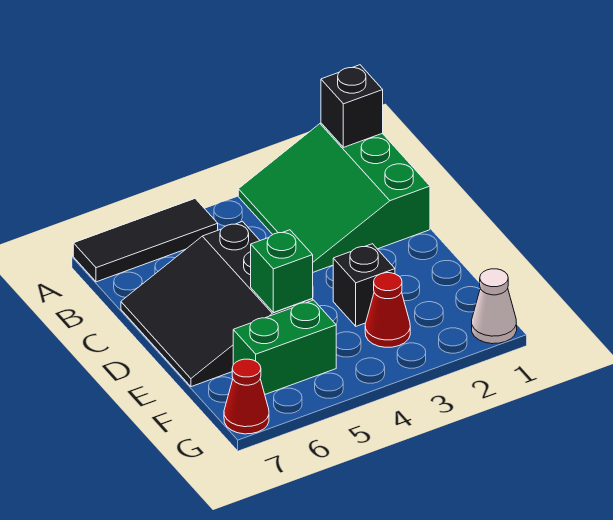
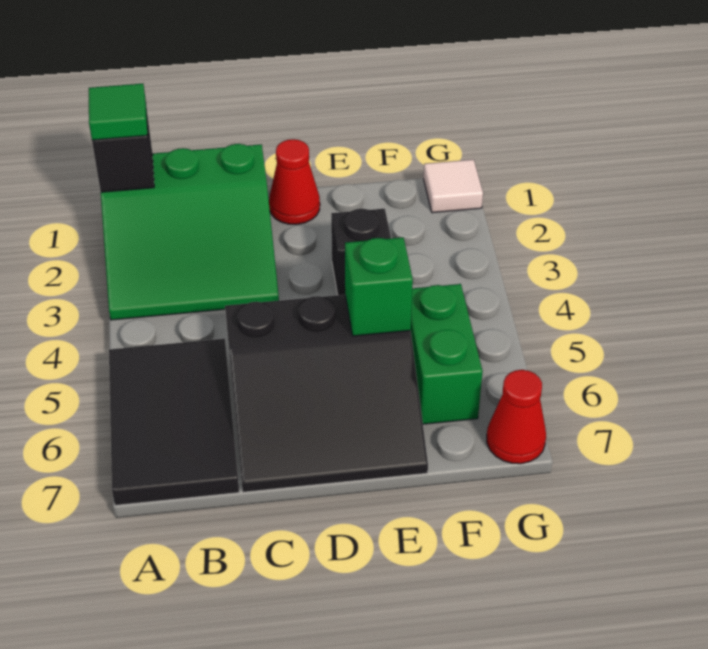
none -> green tile A1 level 3
black tile A5:A7 level 1 -> black tile A5:B7 level 1
red cone F3 level 1 -> red cone D1 level 1
white cone G1 level 1 -> white tile G1 level 1

